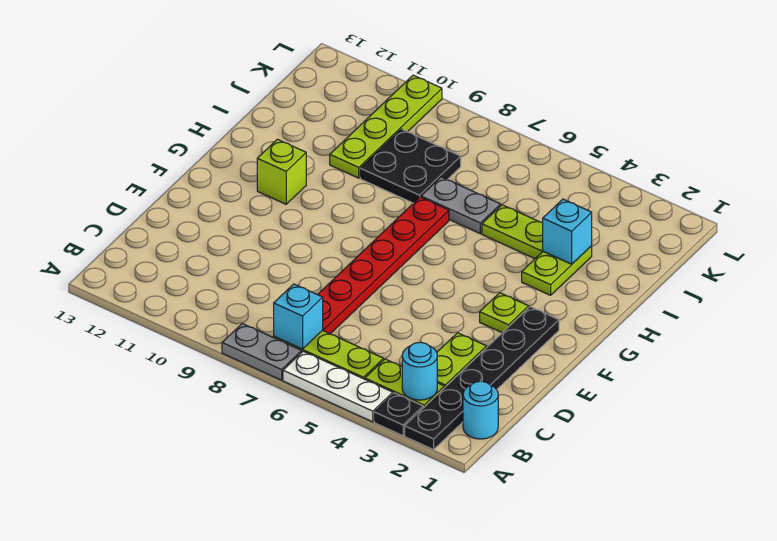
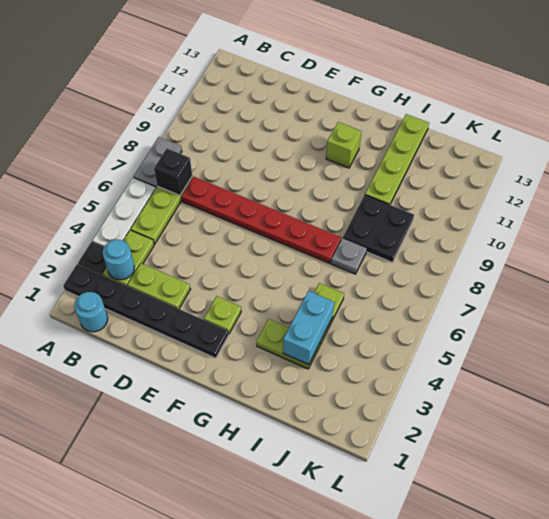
cyan brick B7 level 2 -> black brick B7 level 2
cyan brick I3 level 2 -> cyan brick I3:I4 level 2
grey plate I6:I7 level 1 -> grey plate I7 level 1
lime plate I10:L10 level 1 -> lime plate I10:I13 level 1

